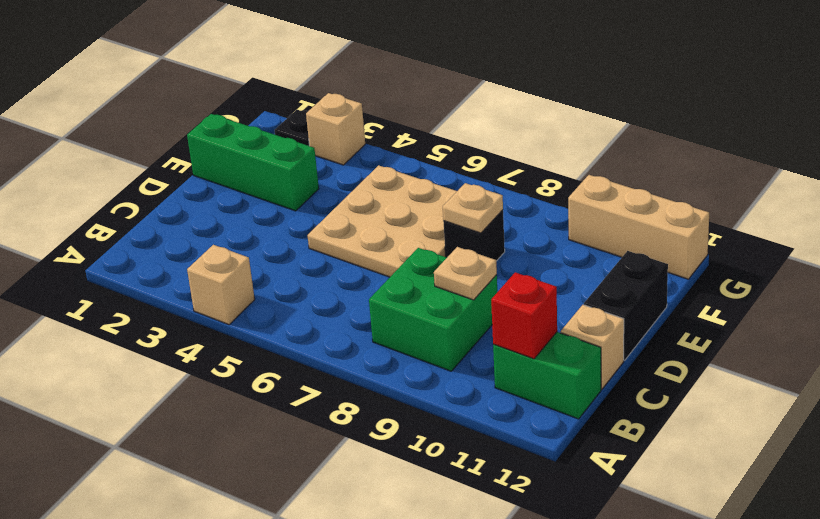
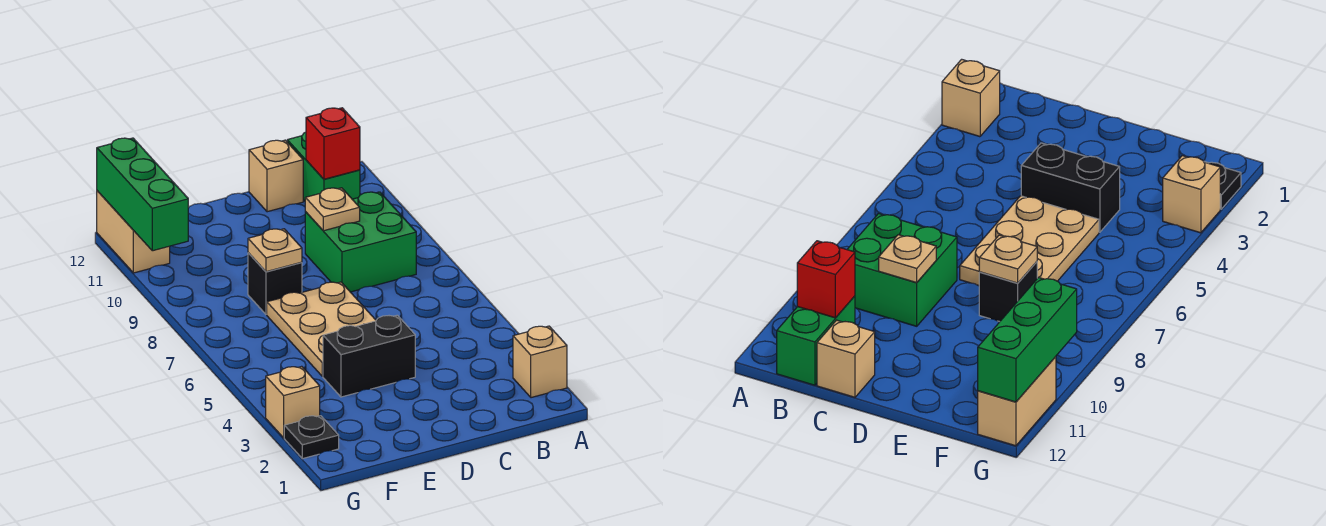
tan brick A4 level 1 -> tan brick A2 level 1
tan plate D5:F7 level 1 -> tan plate D5:E7 level 1
black brick D12:E12 level 1 -> black brick D4:E4 level 1
green brick E1:E3 level 1 -> green brick G10:G12 level 2
tan brick G10:G12 level 1 -> tan brick G11:G12 level 1

